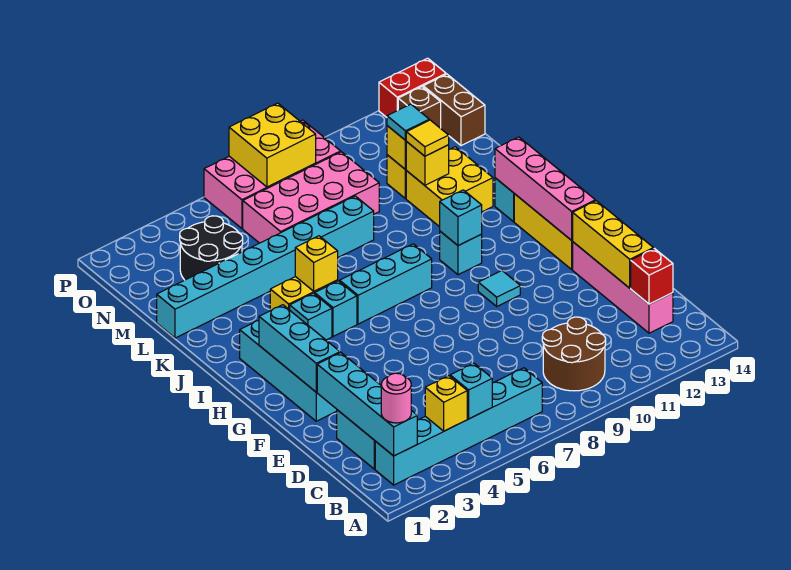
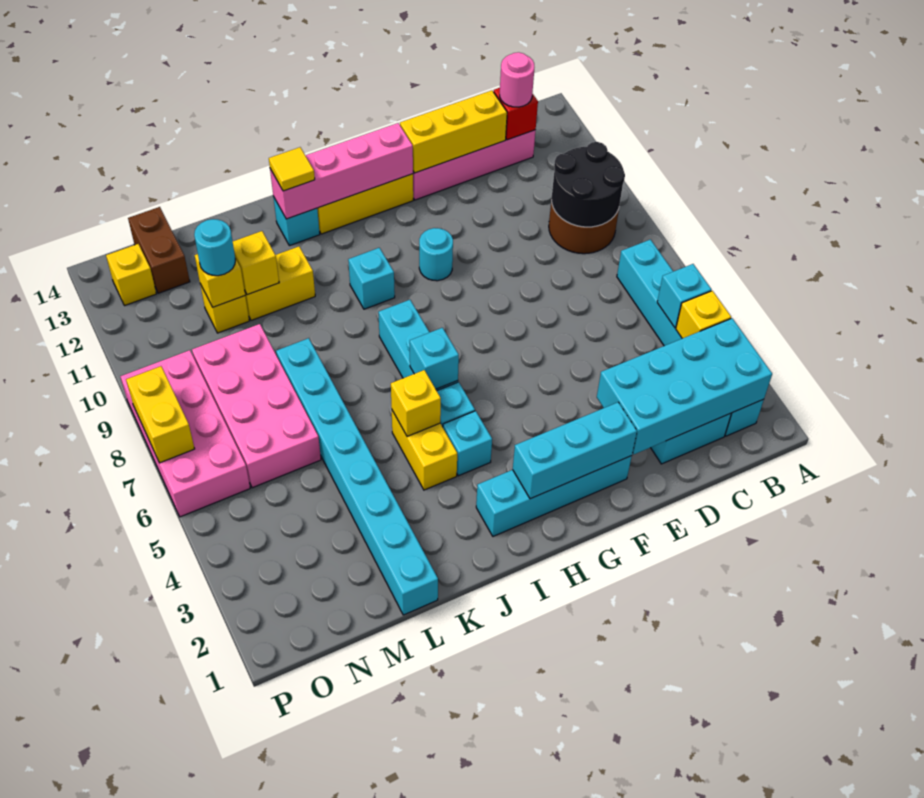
cyan brick B2:E2 level 2 -> cyan brick B2:E3 level 2
pink round brick B2 level 3 -> pink round brick C13 level 3
cyan tile G10 level 1 -> cyan round brick G10 level 1
cyan brick I10 level 2 -> cyan brick I6 level 2
yellow brick K11:L12 level 1 -> yellow brick K11:L11 level 1
yellow tile L11 level 3 -> yellow tile J13 level 3
black round brick M3:N4 level 1 -> black round brick B9:C10 level 2
cyan tile M11 level 3 -> cyan round brick M11 level 3
brown brick N14:O14 level 1 -> brown brick N13:N14 level 1
yellow brick O7:P8 level 2 -> yellow brick P7:P8 level 2
brown brick O13 level 1 -> yellow brick O13 level 1
red brick P13:P14 level 1 -> none

